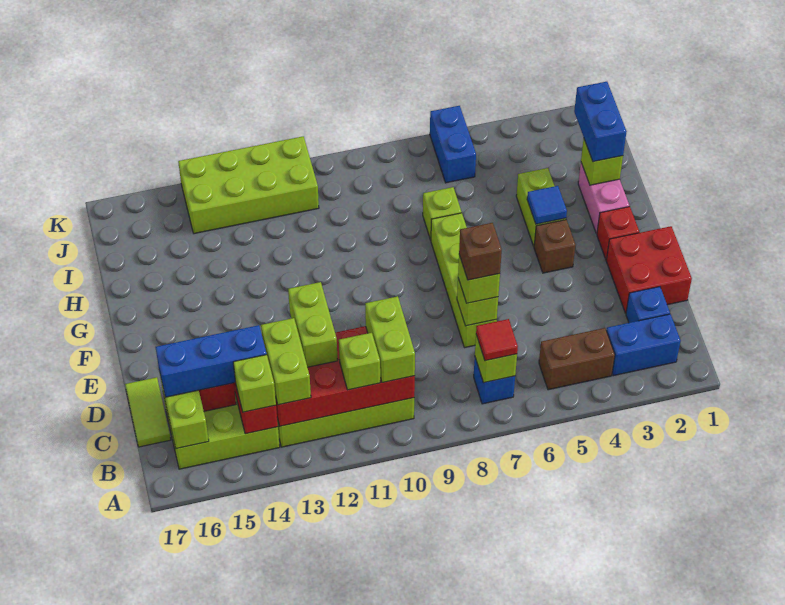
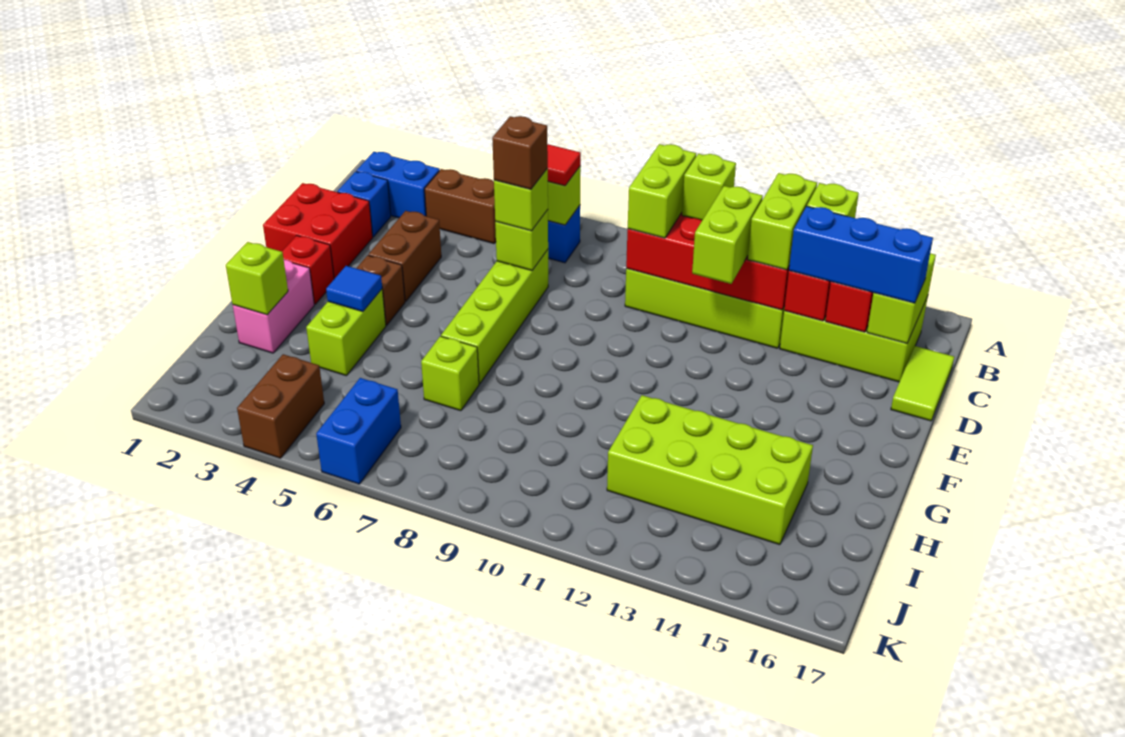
none -> brown brick D4:E4 level 1
blue brick H2:I2 level 3 -> none
none -> brown brick J4:K4 level 1
lime brick J11:K14 level 1 -> lime brick H12:I15 level 1

